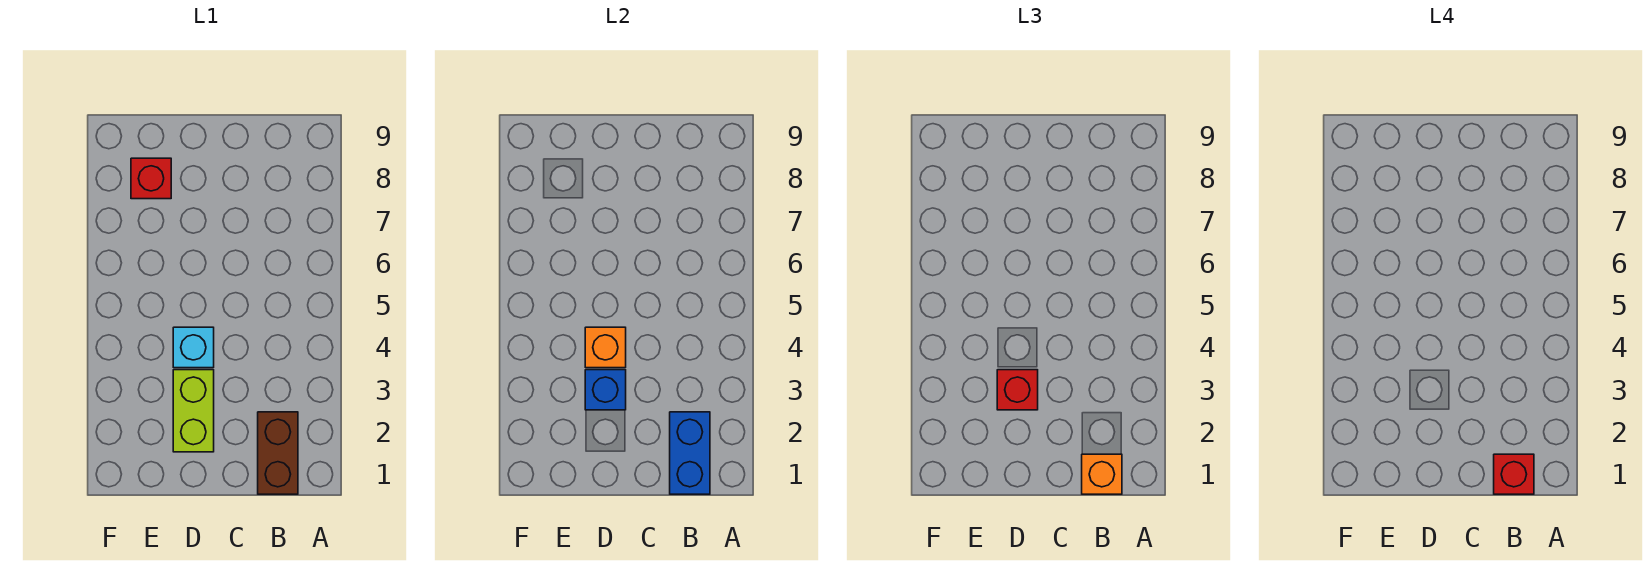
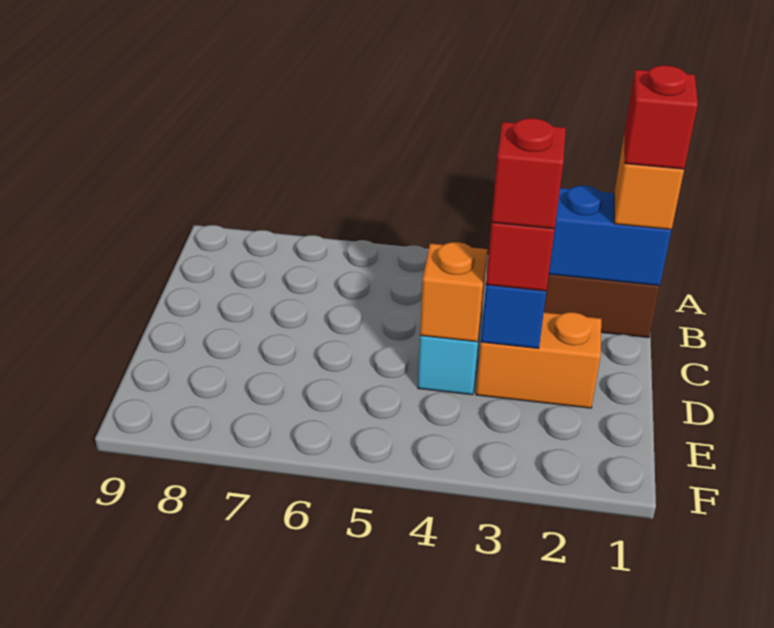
lime brick D2:D3 level 1 -> orange brick D2:D3 level 1
red brick E8 level 1 -> red brick D3 level 4

